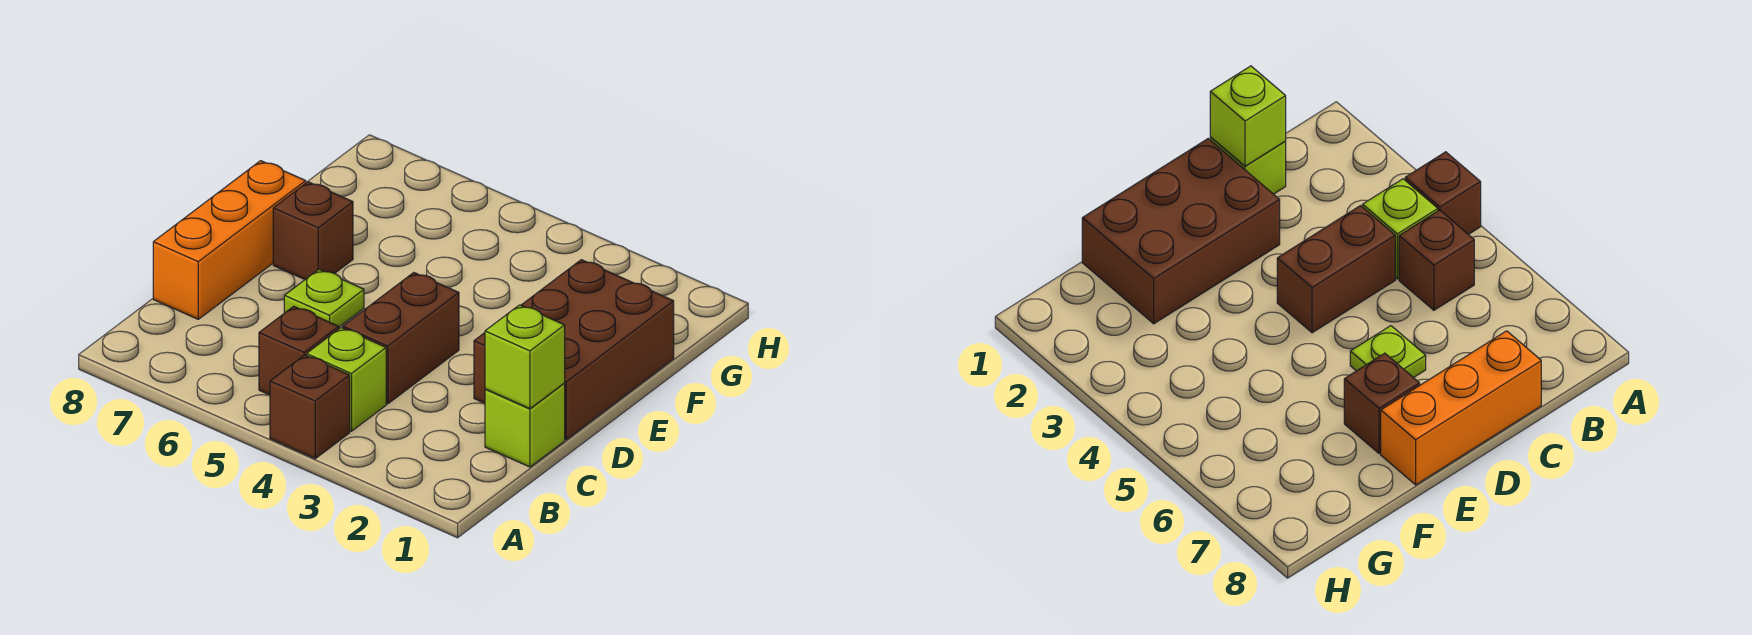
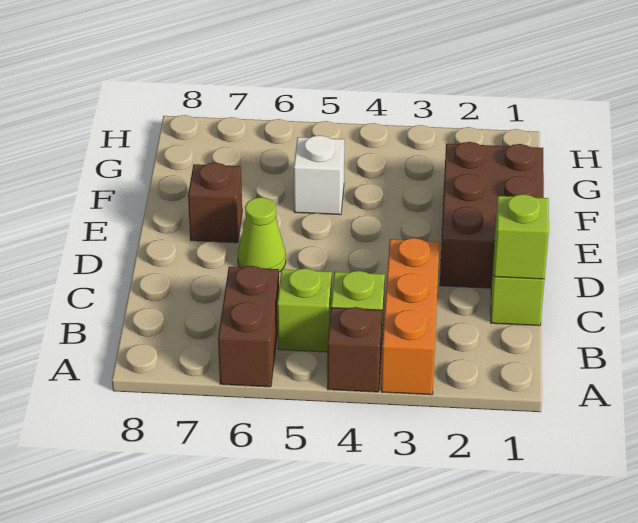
brown brick B5 level 1 -> lime brick B5 level 1
brown brick C4:D4 level 1 -> brown brick A6:B6 level 1
orange brick C8:E8 level 1 -> orange brick A3:C3 level 1
lime plate D6 level 1 -> lime cone D6 level 1
none -> white brick F5 level 1

